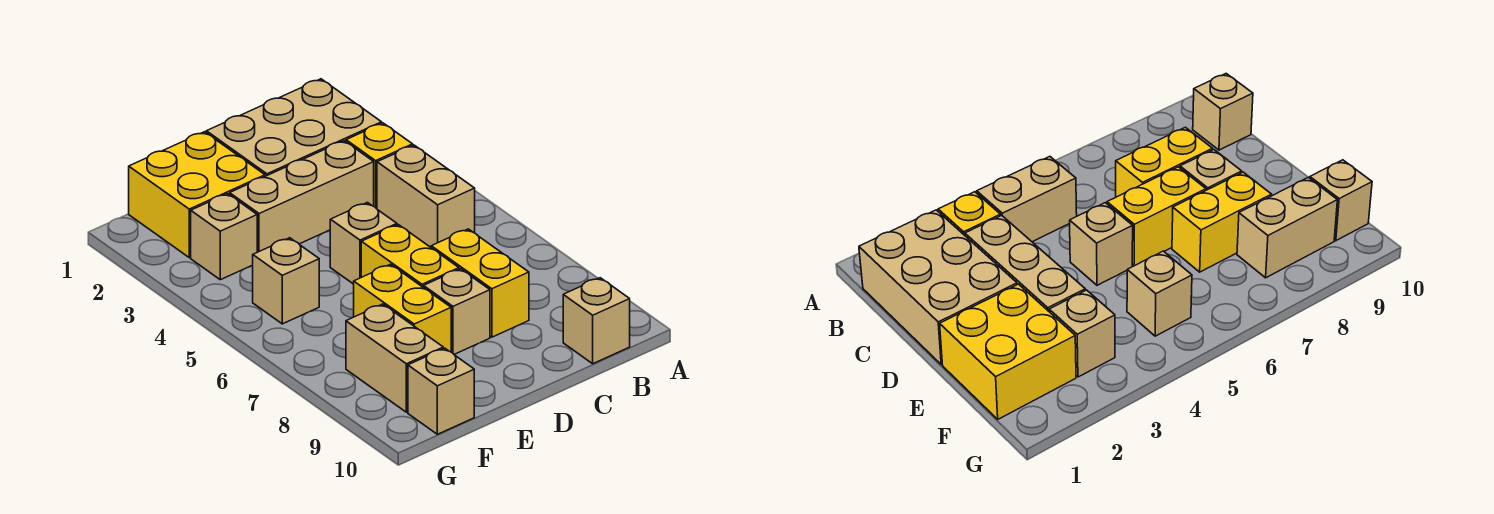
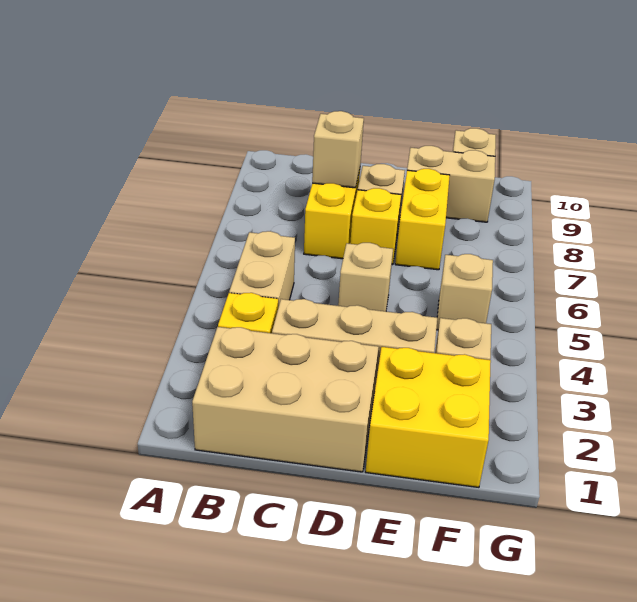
tan brick B10 level 1 -> tan brick C8 level 2
yellow brick D6:D7 level 1 -> yellow brick D7 level 1
tan brick F8:F9 level 1 -> tan brick E9:F9 level 1

